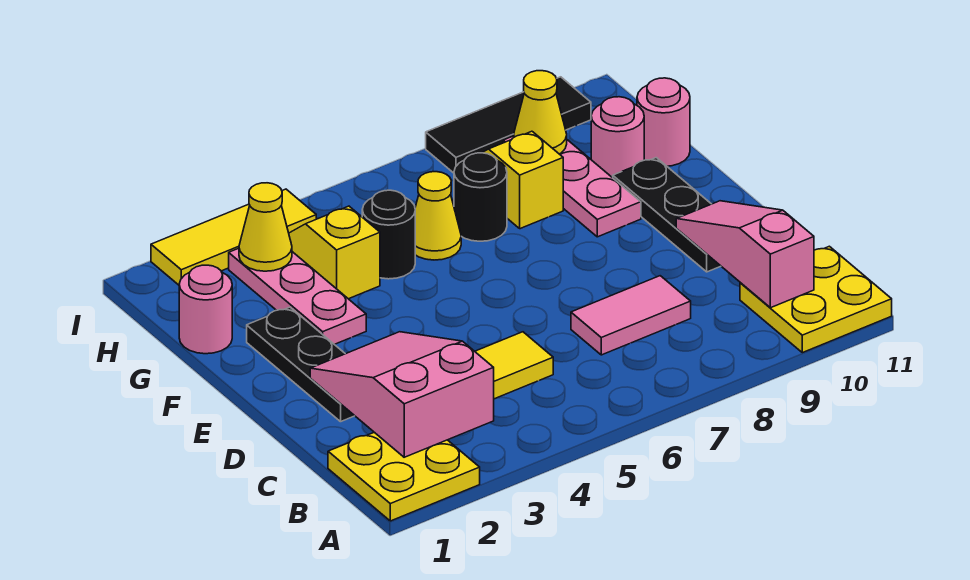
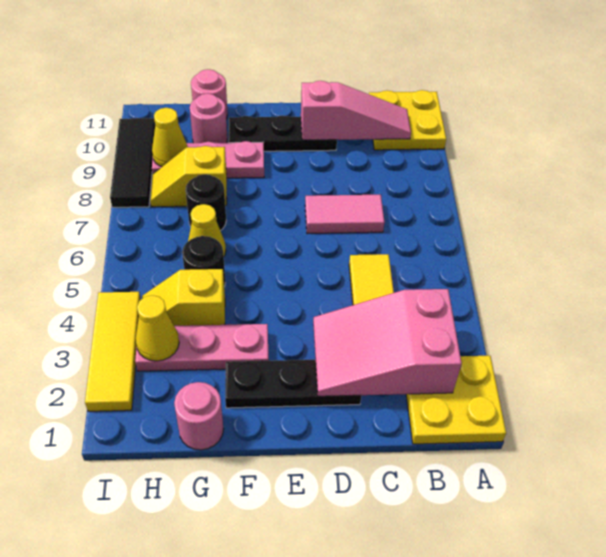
pink slope B10:D10 level 2 top B -> pink slope B10:D10 level 2 top D
pink tile C7:C8 level 1 -> pink tile C7:D7 level 1

